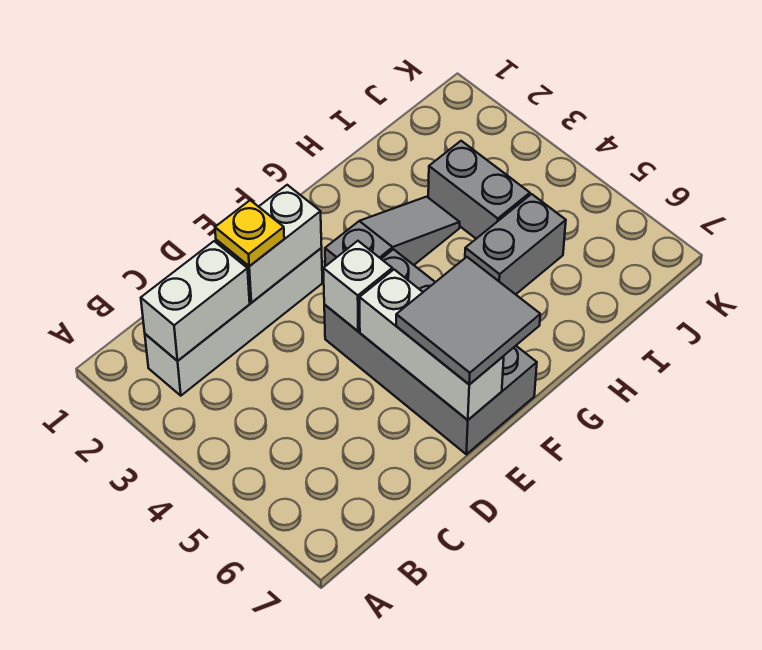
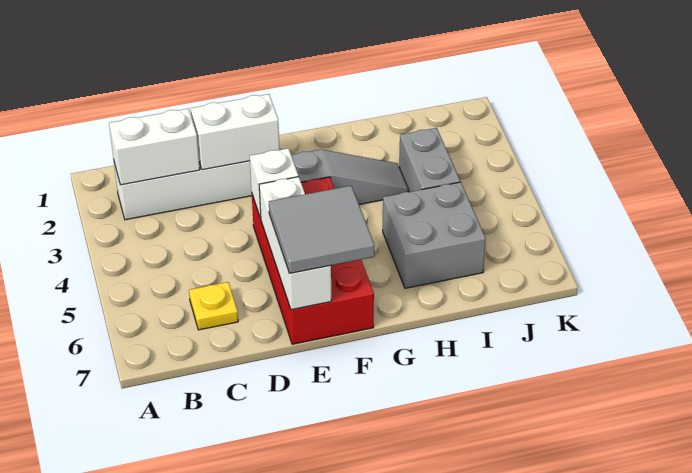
yellow plate D2 level 3 -> yellow plate C6 level 1
grey brick E4:F7 level 1 -> red brick E4:F7 level 1
grey brick H5:I5 level 1 -> grey brick H5:I6 level 1

